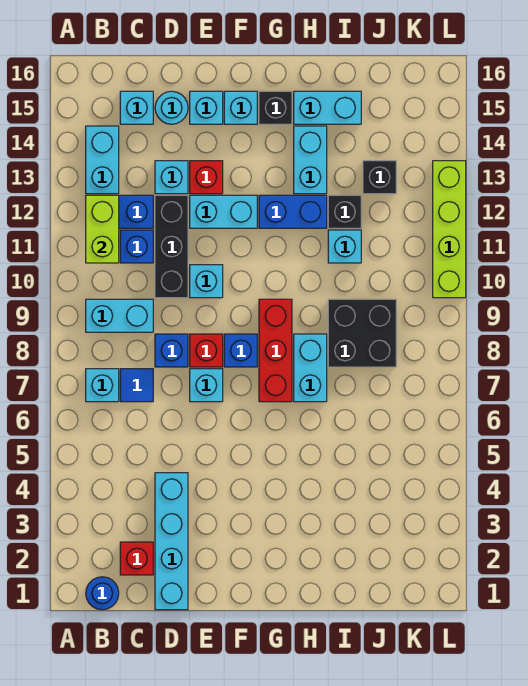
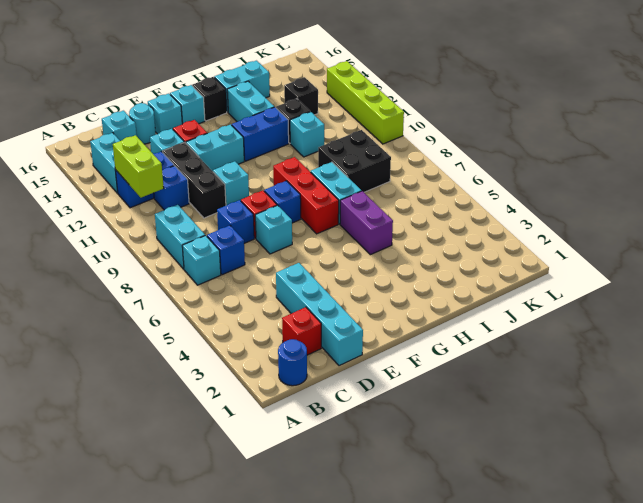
cyan brick B9:C9 level 1 -> cyan brick B8:B9 level 1
blue tile C7 level 1 -> blue brick C7 level 1
none -> purple brick H5:H6 level 1

